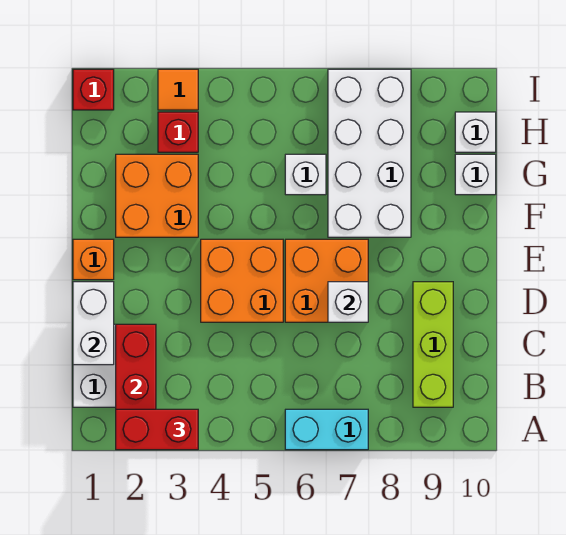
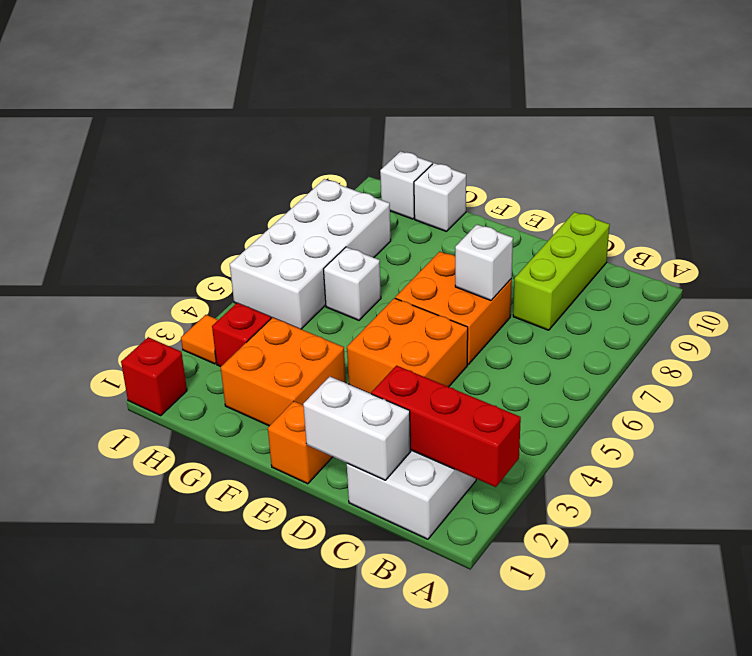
red brick A2:A3 level 3 -> none
cyan brick A6:A7 level 1 -> none
lime brick B9:D9 level 1 -> lime brick C8:C10 level 1
white brick F7:I8 level 1 -> white brick H5:I8 level 1

